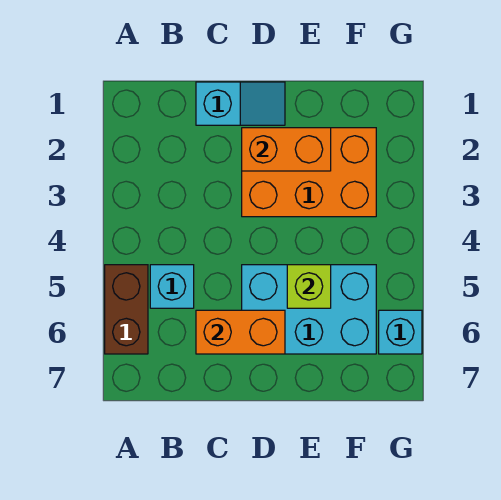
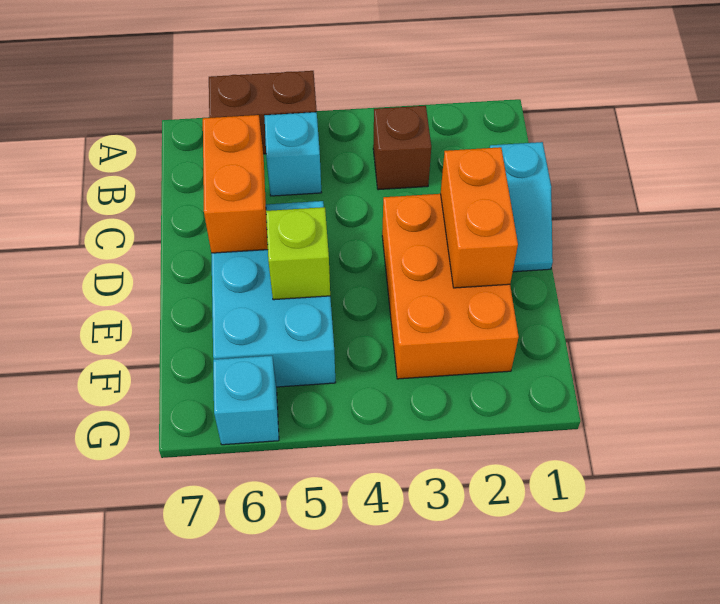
none -> brown brick B3 level 1

